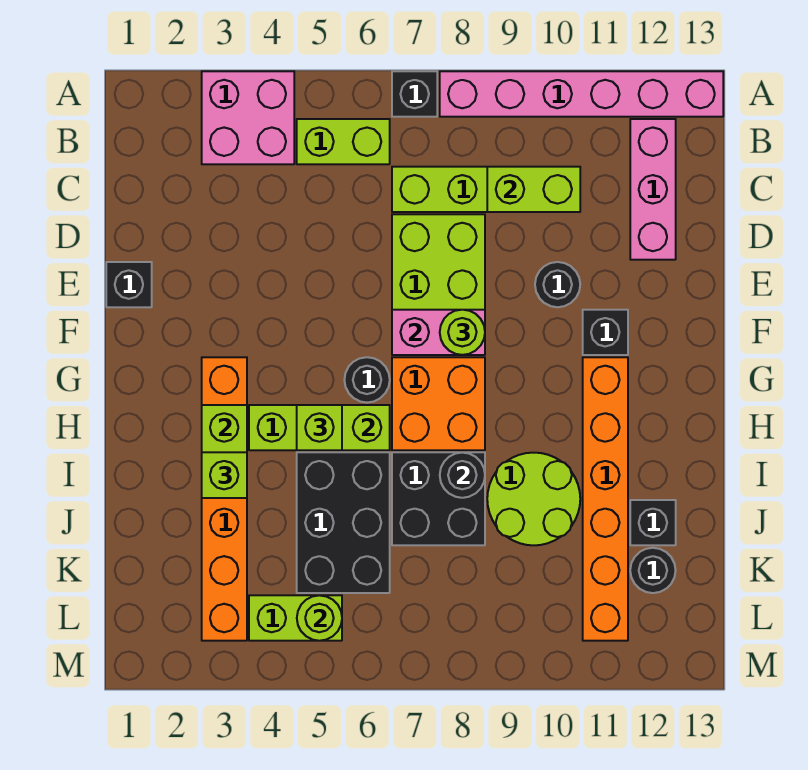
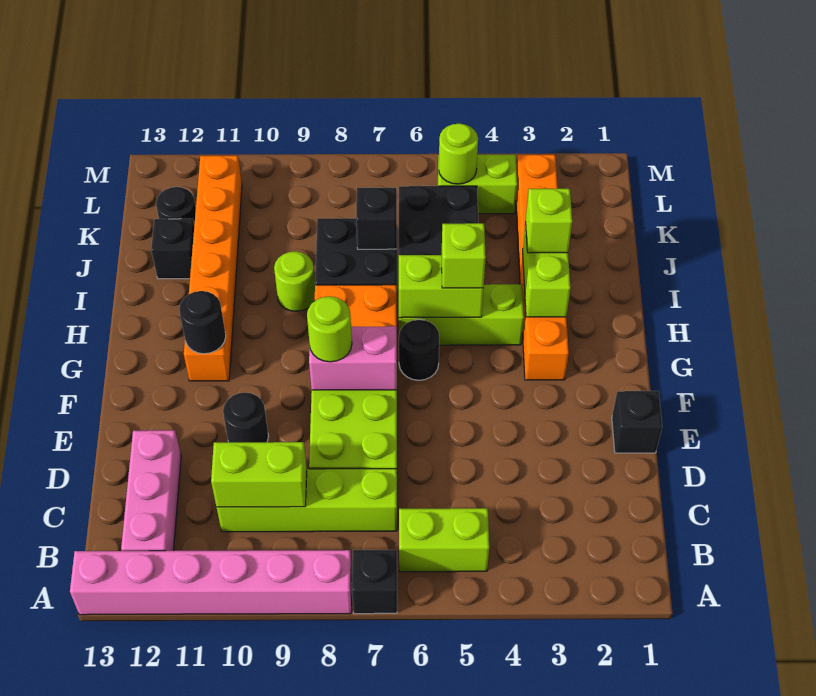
pink brick A3:B4 level 1 -> none
black brick F11 level 1 -> black brick J7 level 2
black round brick I8 level 2 -> black round brick G11 level 2
lime round brick I9:J10 level 1 -> lime round brick I9 level 1

